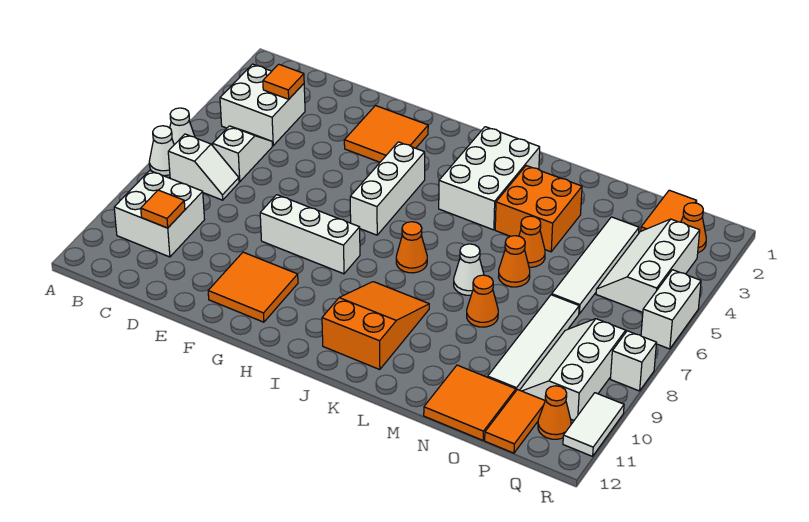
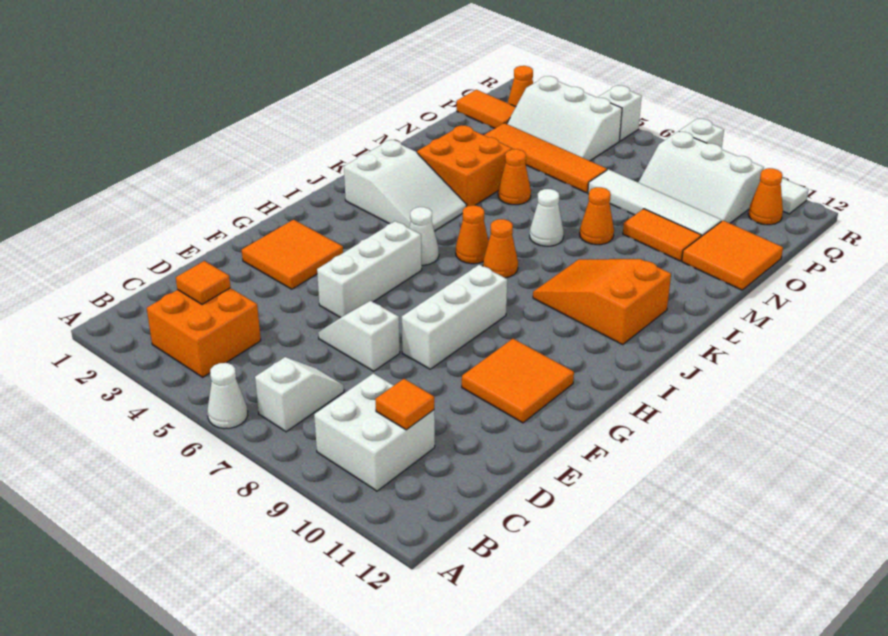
white cone A7 level 1 -> white cone I5 level 1
white brick B3:C4 level 1 -> orange brick B3:C4 level 1
white slope C5:C6 level 1 top 6 -> white slope E6:E7 level 1 top 7
white brick H4:H6 level 1 -> white brick F5:H5 level 1
white brick J2:K4 level 1 -> white slope J2:K4 level 1 top 2
orange cone M6 level 1 -> orange cone J6 level 1
white tile O3:O6 level 1 -> orange tile O3:O6 level 1
orange tile P11:P12 level 1 -> orange tile N9:N10 level 1
white brick R5:R6 level 1 -> white brick R5 level 1

